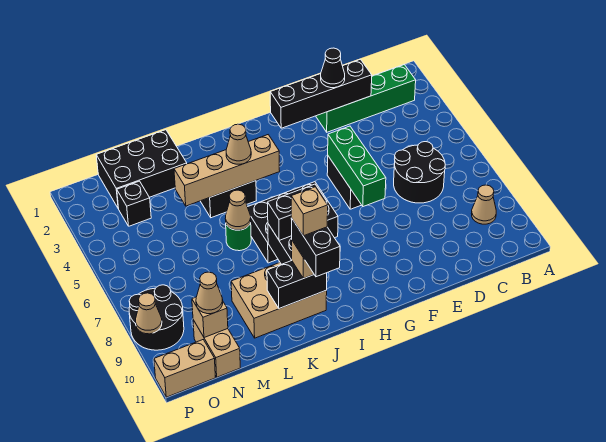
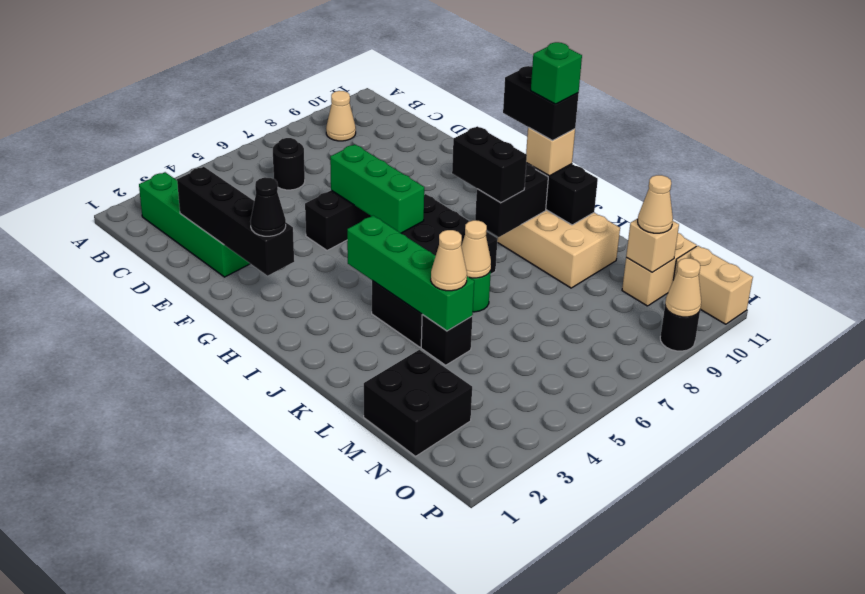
black round brick C6:D7 level 1 -> black round brick C6 level 1
black cone E2 level 3 -> black cone G2 level 3
green brick F5:F7 level 2 -> green brick F6:H6 level 2
tan brick I4:L4 level 2 -> green brick I4:L4 level 2
tan cone J4 level 3 -> tan cone L4 level 3
black brick J10:J11 level 4 -> black brick I10:J10 level 4
tan brick J10 level 5 -> green brick J10 level 5
black brick L1:N2 level 1 -> black brick M1:N2 level 1
black brick N3 level 1 -> black brick L4 level 1
black round brick O8:P9 level 1 -> black round brick P9 level 1

